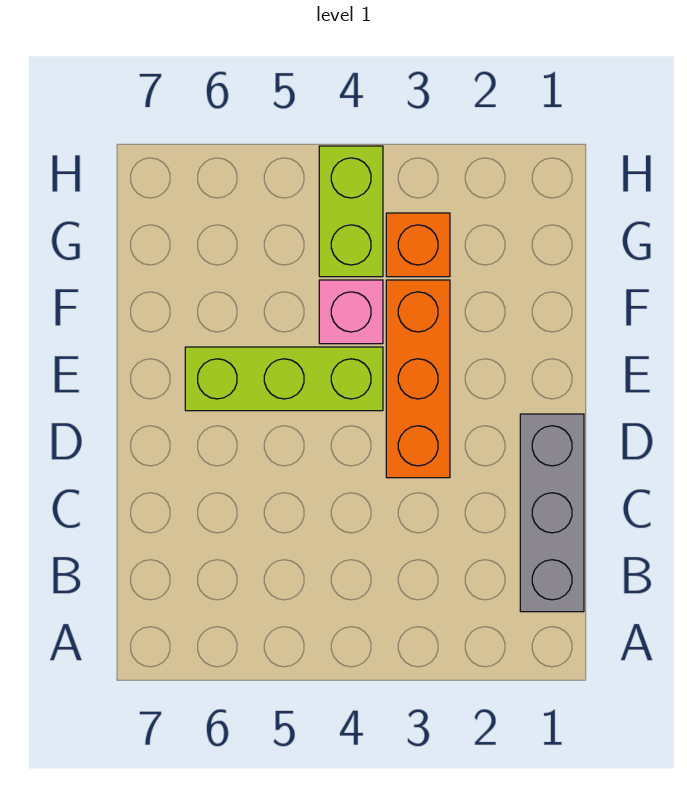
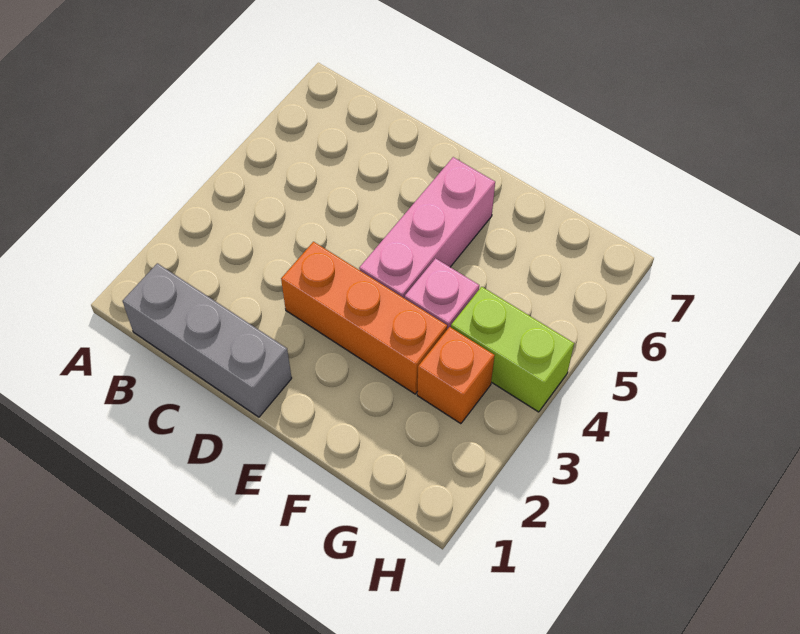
lime brick E4:E6 level 1 -> pink brick E4:E6 level 1

